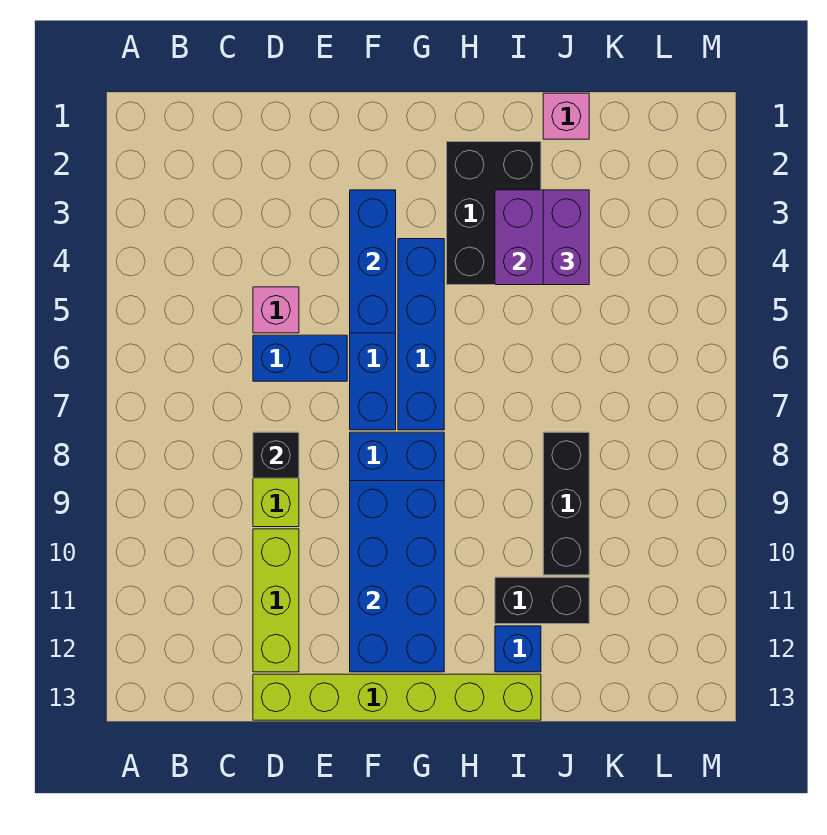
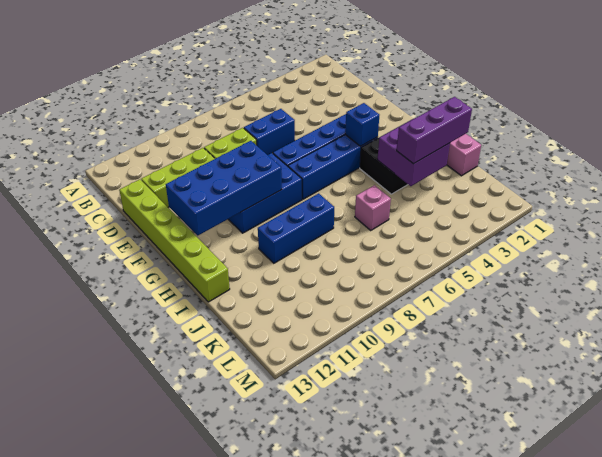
pink brick D5 level 1 -> pink brick J6 level 1
blue brick D6:E6 level 1 -> blue brick D6:D7 level 1
black brick D8 level 2 -> none
blue brick F3:F5 level 2 -> blue brick I8:I10 level 1
black brick I11:J11 level 1 -> none
blue brick I12 level 1 -> blue brick G4 level 2
purple brick J3:J4 level 3 -> purple brick J2:J4 level 3
black brick J8:J10 level 1 -> none

